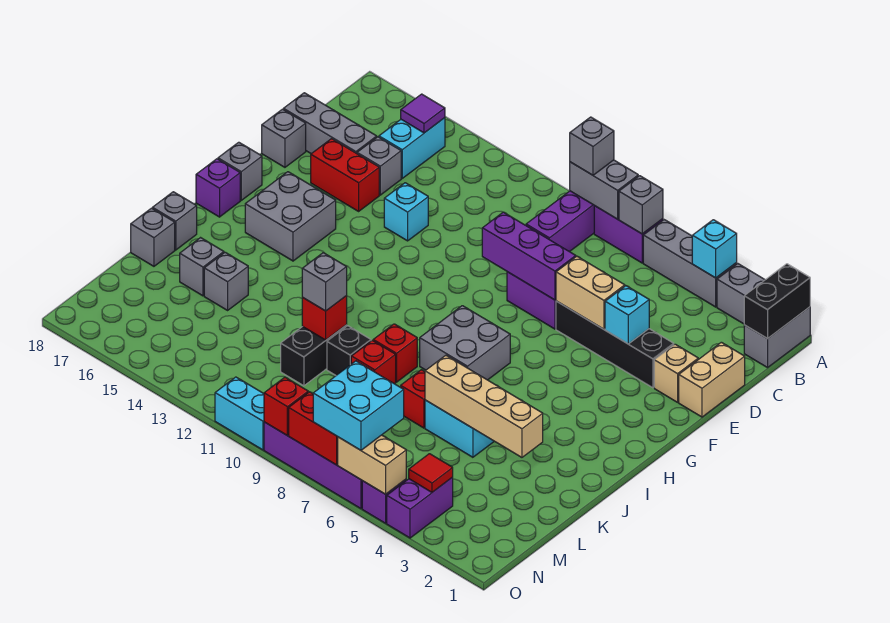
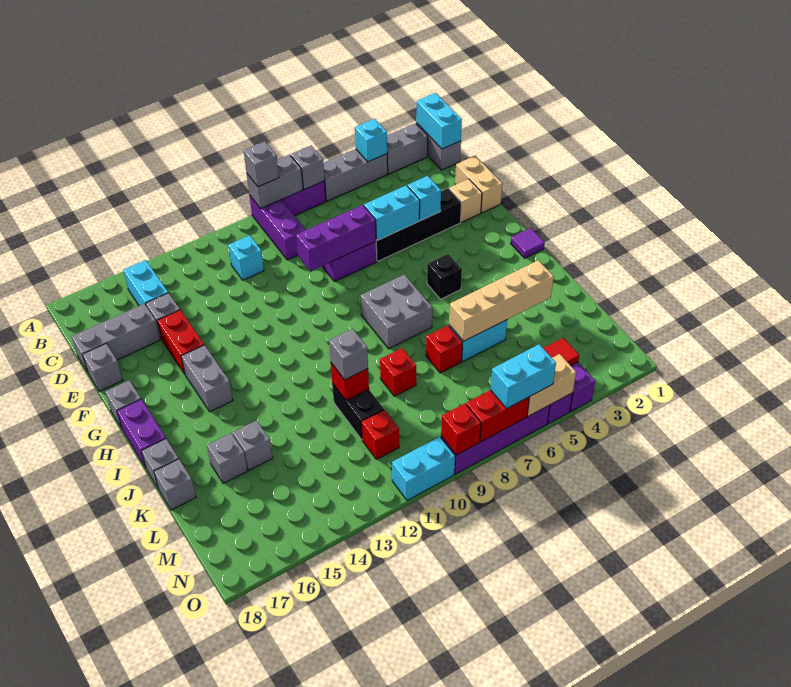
black brick A1:B1 level 2 -> cyan brick A1:B1 level 2
purple tile B15 level 2 -> purple tile H1 level 1
tan brick E5:E6 level 2 -> cyan brick E5:E6 level 2
cyan brick E13 level 1 -> cyan brick C11 level 1
red brick E15:E16 level 1 -> red brick E15:F15 level 1
grey brick G15:H16 level 1 -> grey brick G15:H15 level 1
purple brick H18 level 1 -> purple brick H18:I18 level 1
red brick J9 level 1 -> red brick M11 level 1
black brick K10 level 1 -> black brick H5 level 1
cyan brick N6:O7 level 3 -> cyan brick O6:O7 level 3

